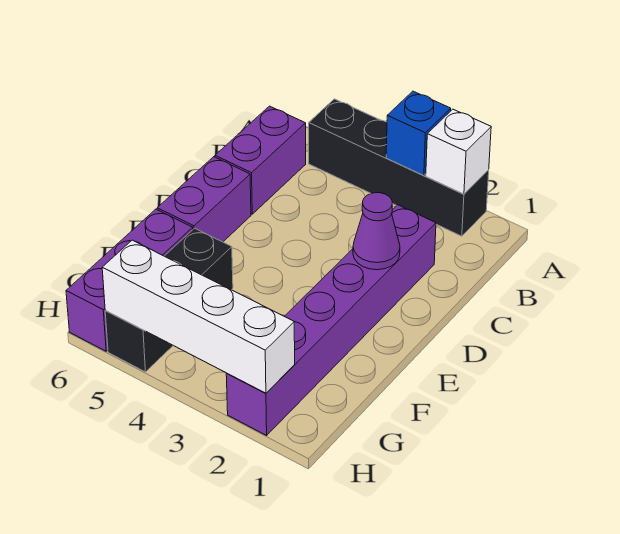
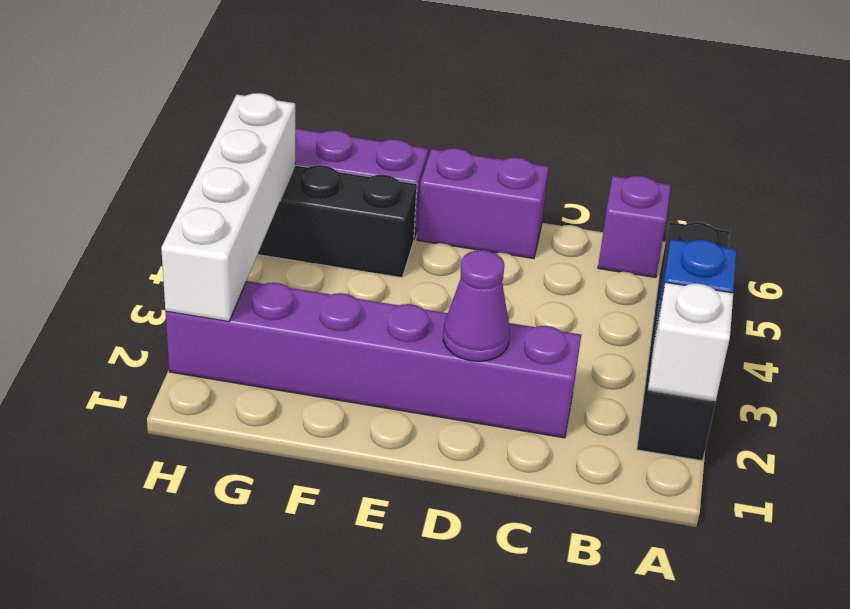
purple brick B6:C6 level 1 -> purple brick B6 level 1

